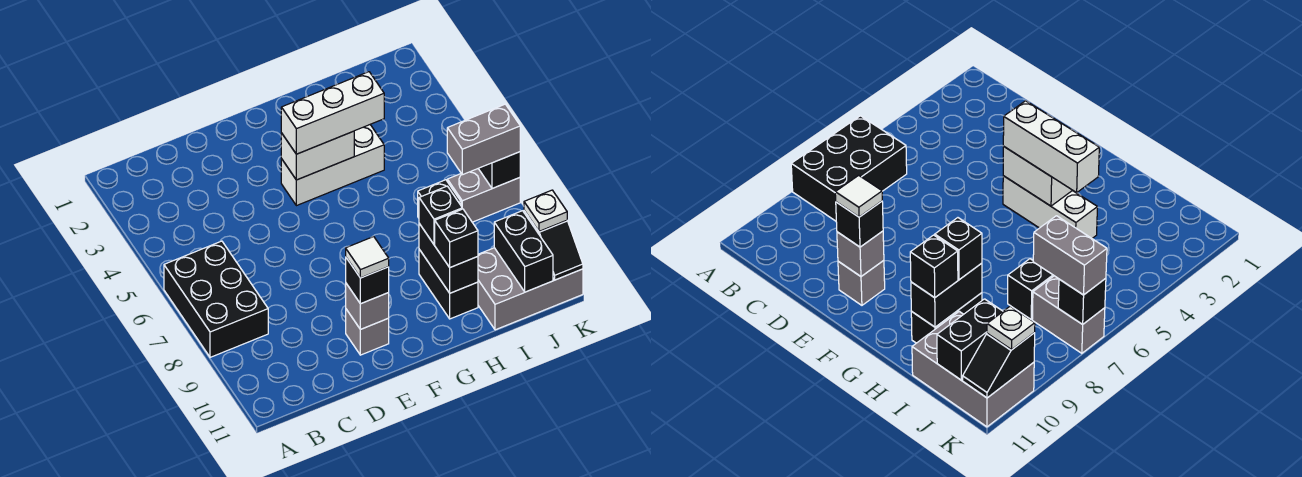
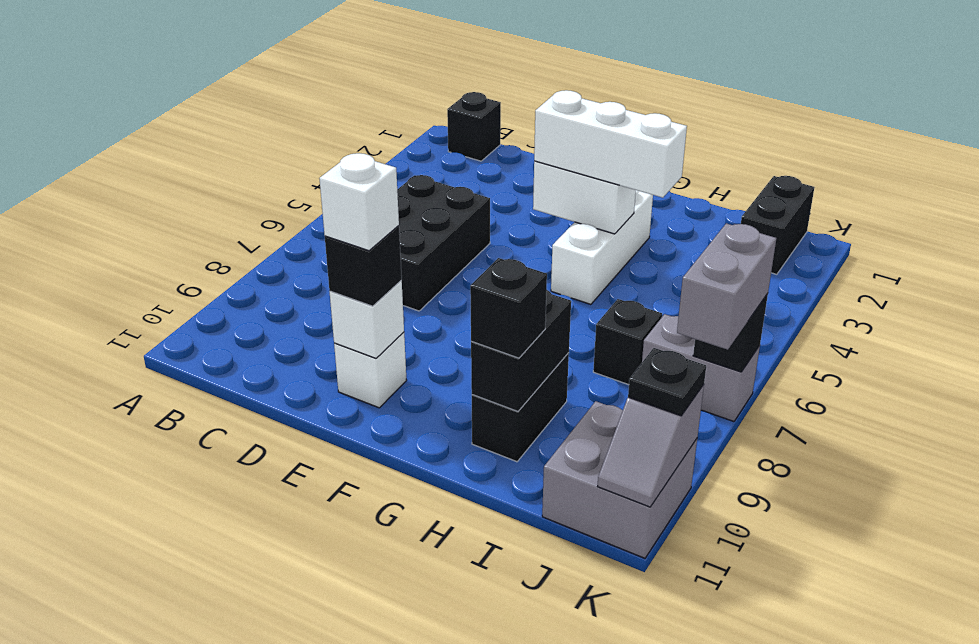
black brick A6:B8 level 1 -> black brick C5:D7 level 1
grey brick E10 level 1 -> white brick E10 level 1
grey brick E10 level 2 -> white brick E10 level 2
white tile E10 level 4 -> white brick E10 level 4
white brick F4:H4 level 1 -> white brick G3:G5 level 1
black brick H9 level 3 -> black brick B1 level 1
grey brick I10:K11 level 1 -> grey brick J10:K11 level 1
grey brick J7:K7 level 3 -> grey brick K7:K8 level 3
black brick J10:J11 level 2 -> black brick J1:J2 level 1
black slope K10:K11 level 2 top 10 -> grey slope K10:K11 level 2 top 10
white plate K10 level 3 -> black plate K10 level 3

